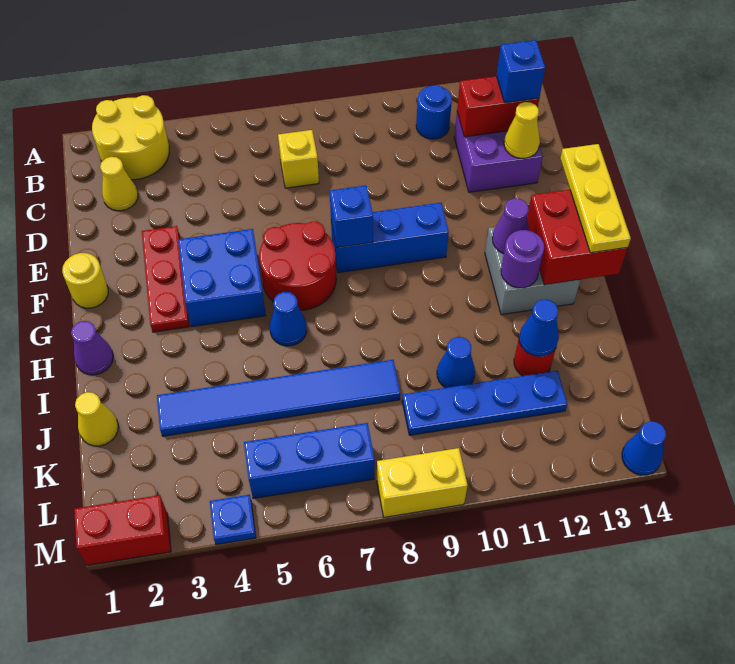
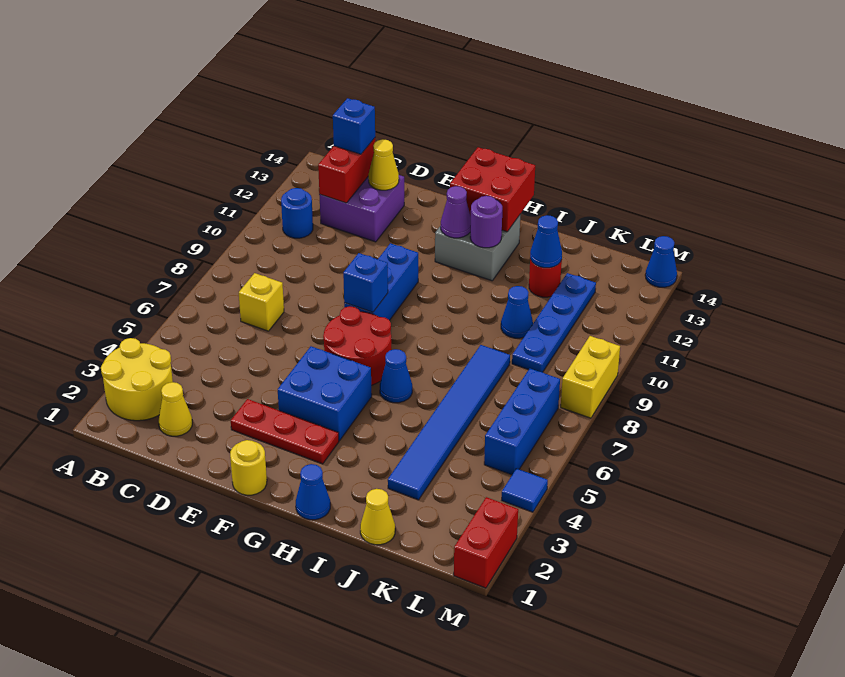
yellow plate F14:H14 level 3 -> none
purple cone H1 level 1 -> blue cone H1 level 1
blue plate M4 level 1 -> blue tile M4 level 1

